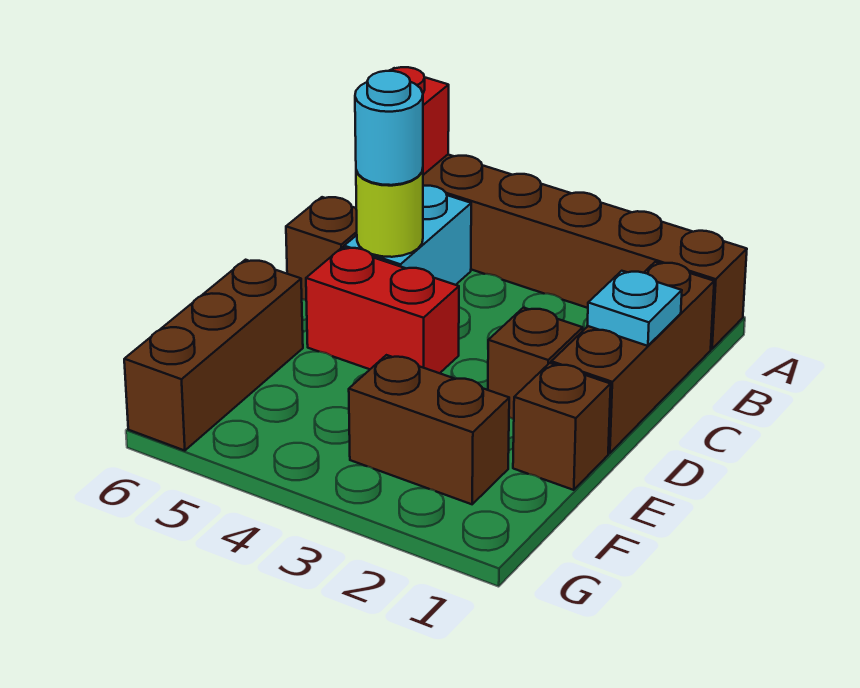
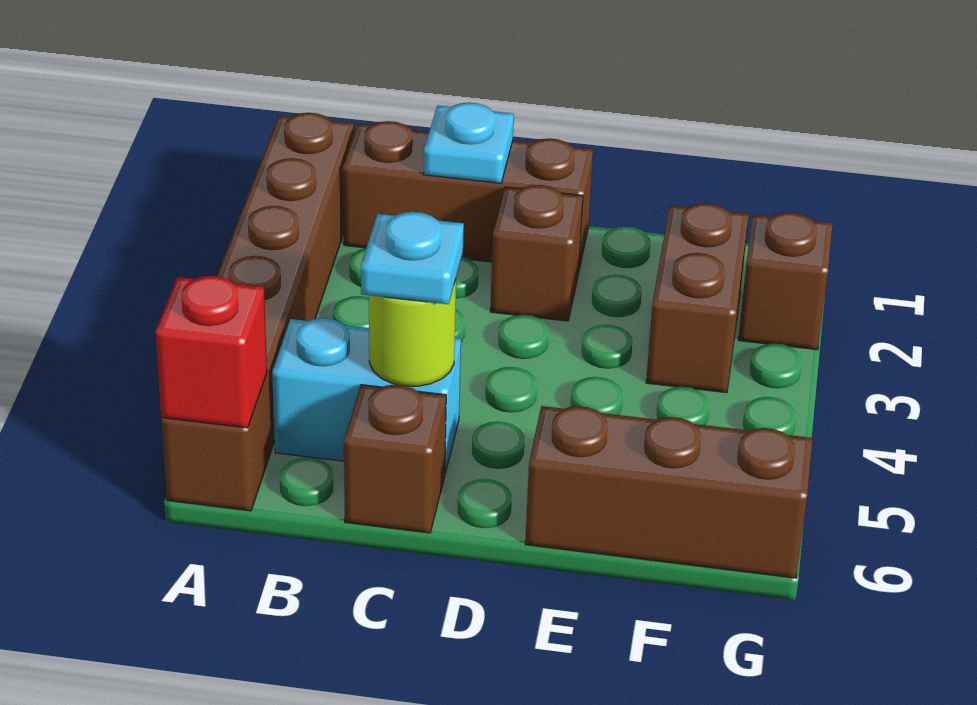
cyan round brick C5 level 3 -> cyan plate C5 level 3
red brick D4:D5 level 1 -> none
brown brick E1 level 1 -> brown brick G2 level 1

